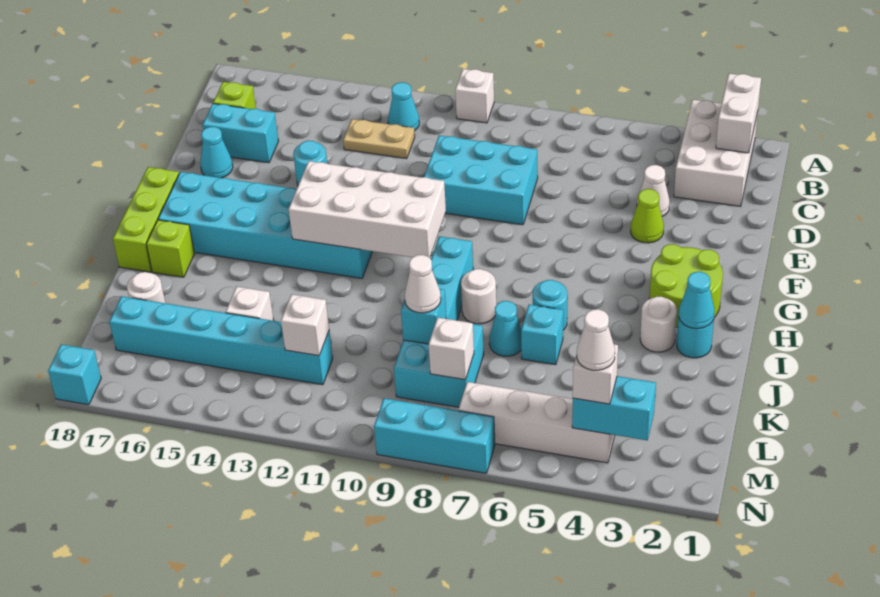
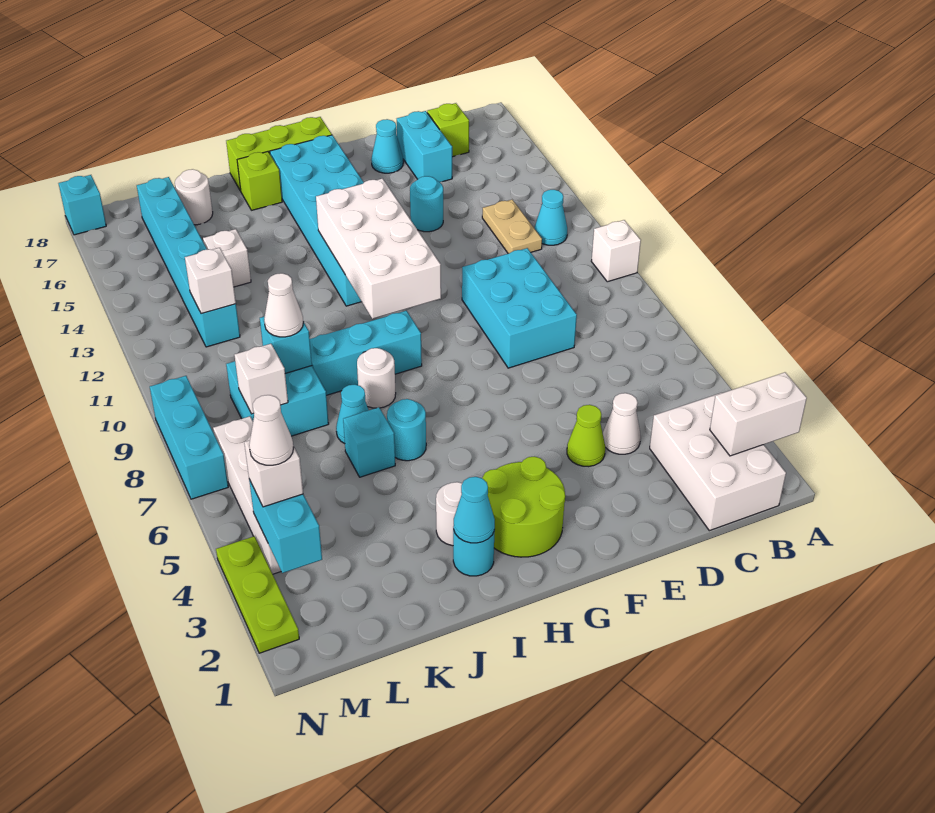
white brick A2:C3 level 1 -> white brick B1:C3 level 1
none -> lime plate N2:N4 level 1

